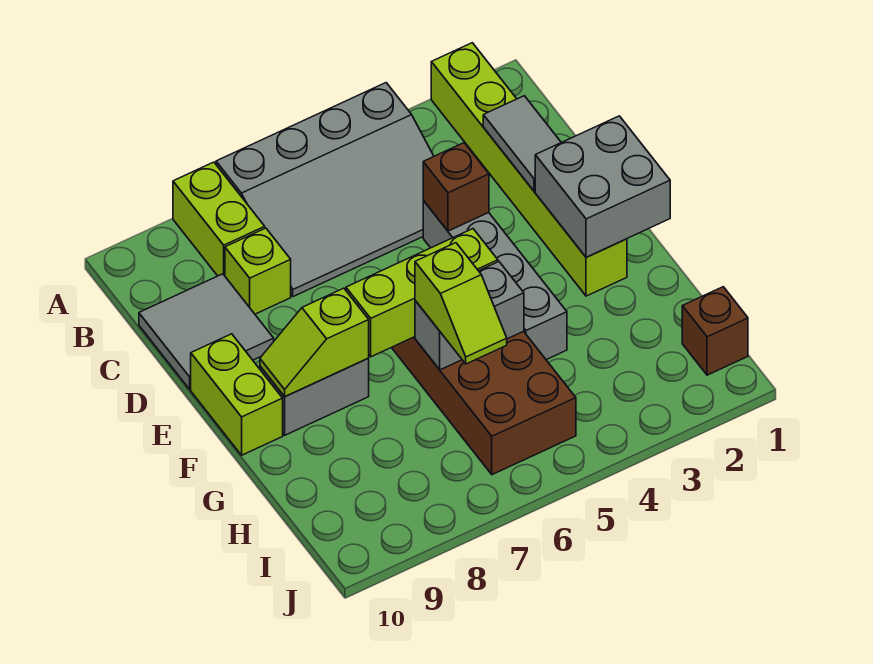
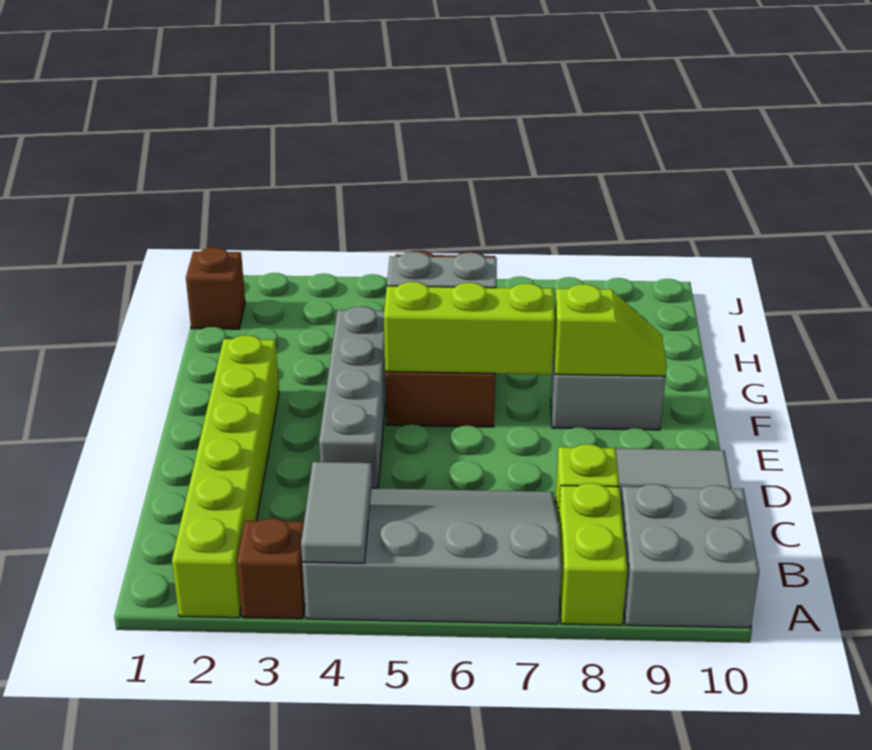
grey tile C2:D2 level 2 -> grey tile A4:B4 level 2
brown brick D4 level 2 -> brown brick A3 level 1
grey brick E1:F2 level 2 -> grey brick A9:B10 level 1
lime brick E10:F10 level 1 -> none
lime slope G6:H6 level 3 top G -> none

